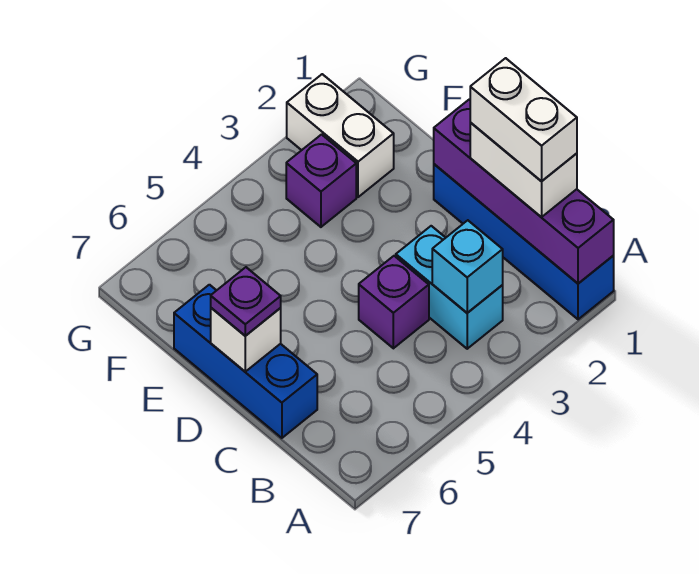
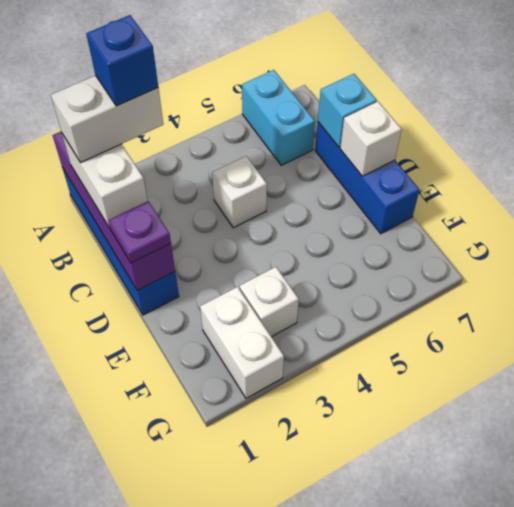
white brick B1:C1 level 4 -> white brick B1:B2 level 4
none -> blue brick B2 level 5
cyan brick B3:C3 level 1 -> cyan brick A6:B6 level 1
cyan brick B3 level 2 -> cyan brick C7 level 2
purple brick C4 level 1 -> white brick C4 level 1
purple plate D7 level 3 -> purple plate D1 level 3
purple brick F3 level 1 -> white brick F3 level 1

